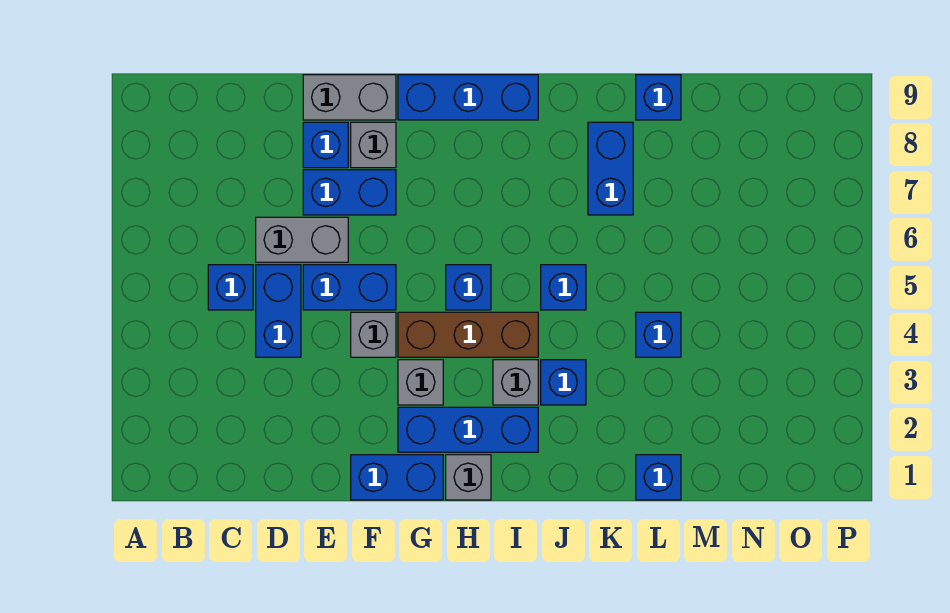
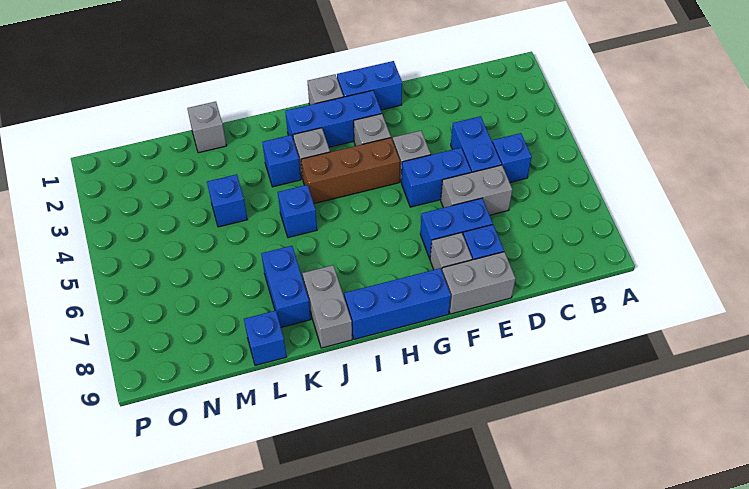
blue brick H5 level 1 -> none
none -> grey brick J8:J9 level 1
blue brick L1 level 1 -> grey brick L1 level 1

